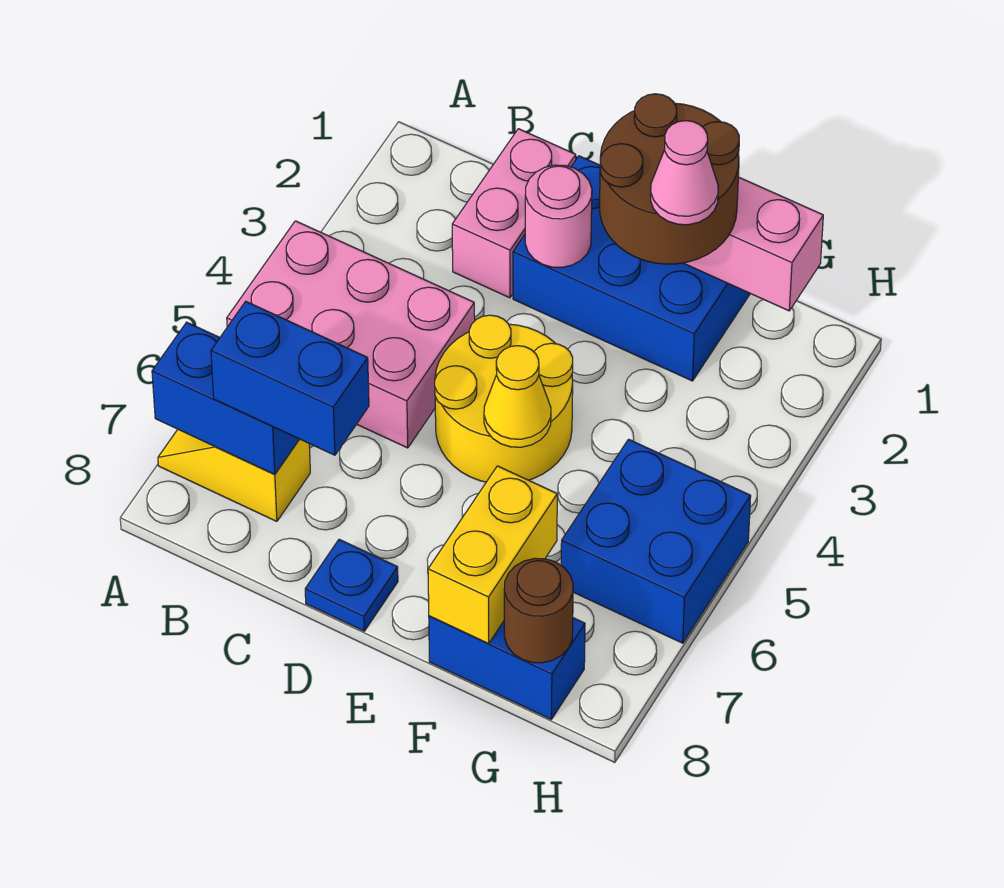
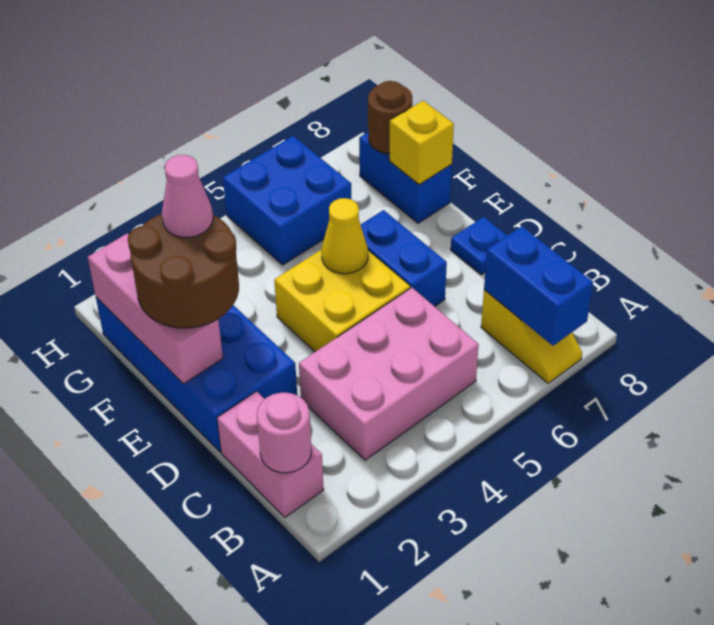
pink brick A4:C5 level 1 -> pink brick B3:C5 level 1
blue brick B7:C7 level 3 -> blue brick D6:E6 level 1
pink brick C1:C2 level 1 -> pink brick B1:C1 level 1
blue brick D1:F2 level 1 -> blue brick D1:G2 level 1
pink round brick D2 level 2 -> pink round brick B1 level 2
yellow round brick D4:E5 level 1 -> yellow brick D4:E5 level 1
yellow brick F7:F8 level 2 -> yellow brick F8 level 2

